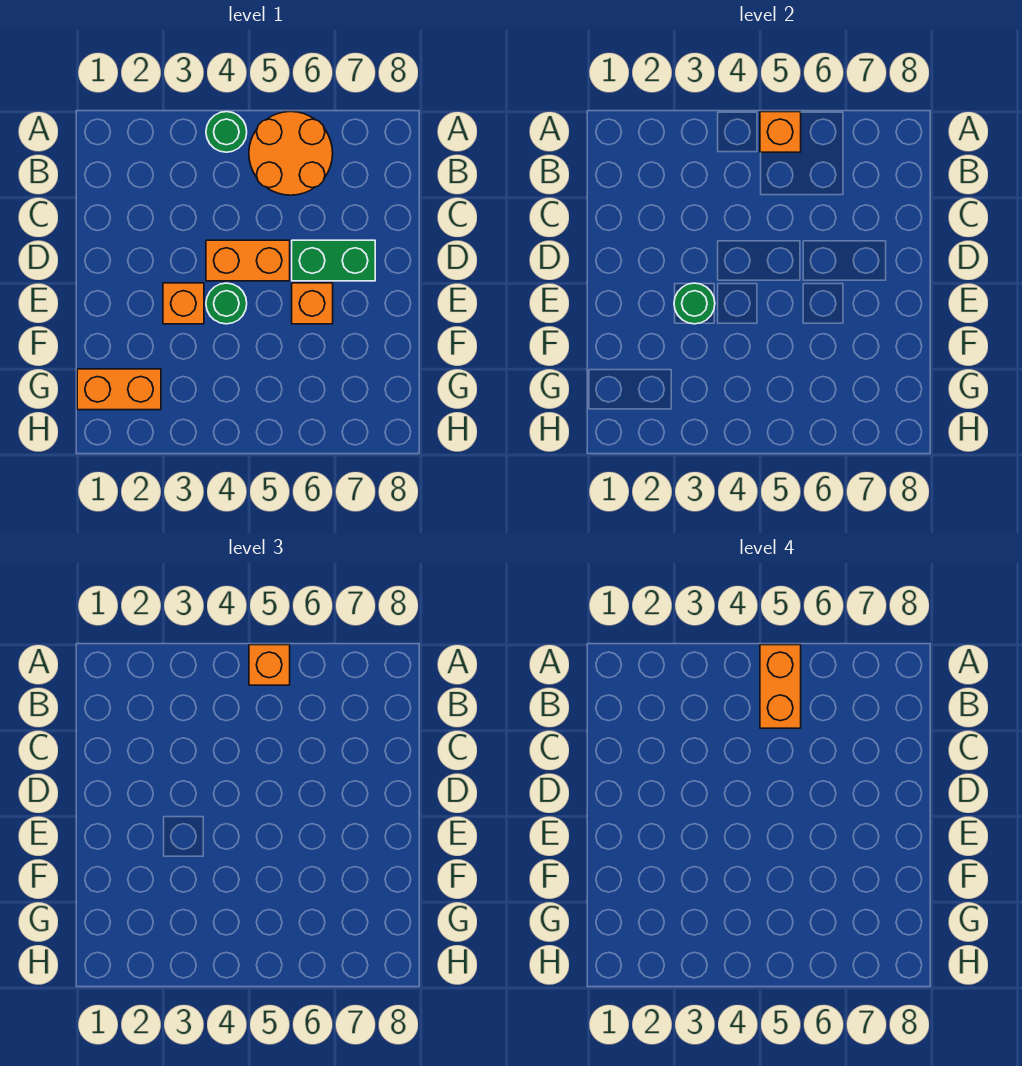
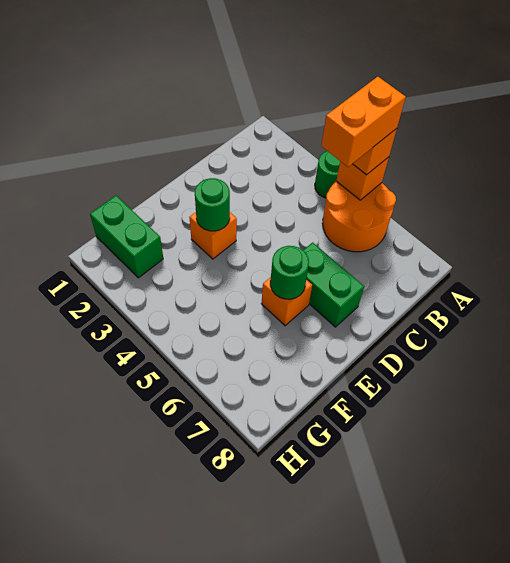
orange brick D4:D5 level 1 -> none
green round brick E4 level 1 -> green round brick E6 level 2
orange brick G1:G2 level 1 -> green brick G1:G2 level 1

